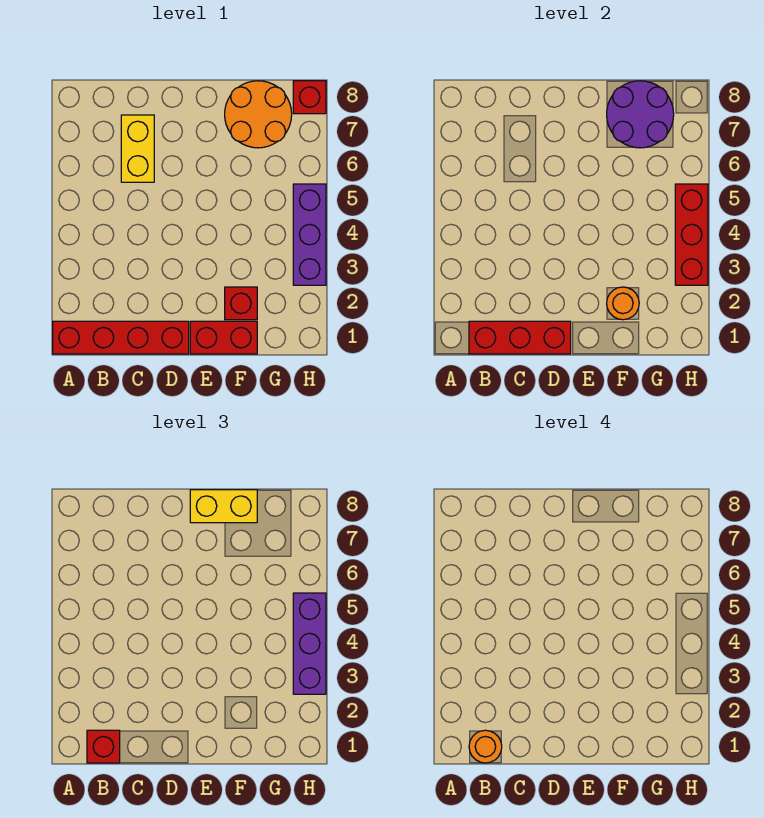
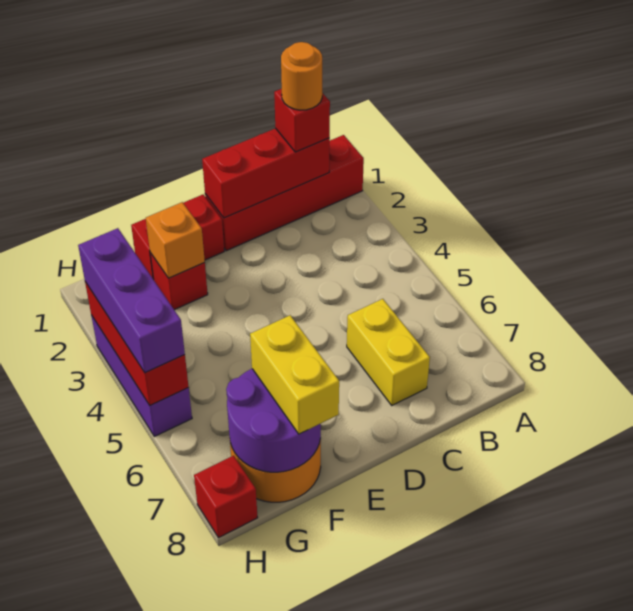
yellow brick E8:F8 level 3 -> yellow brick F7:F8 level 3
orange round brick F2 level 2 -> orange brick F2 level 2

